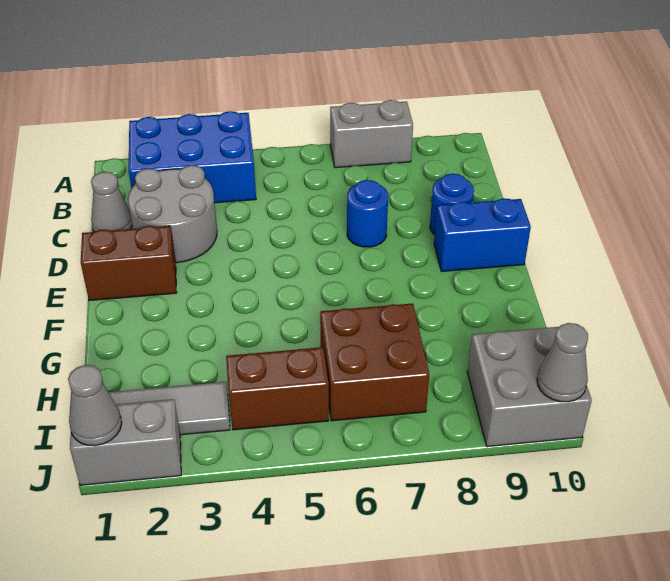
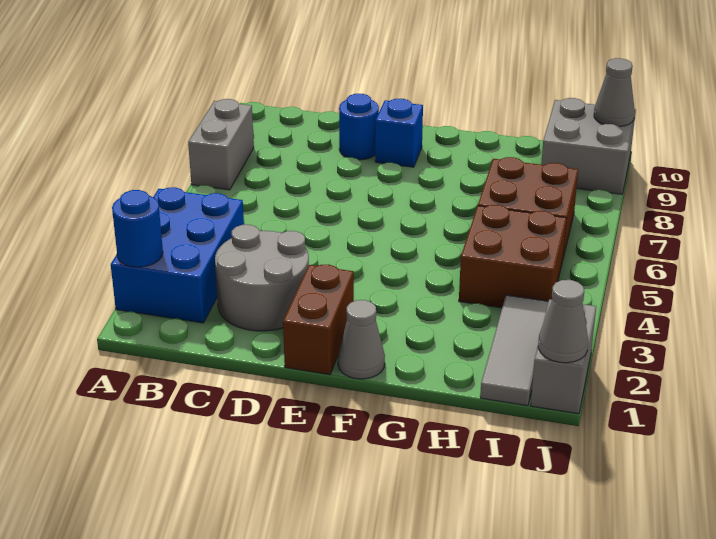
grey cone C1 level 1 -> grey cone F1 level 1
blue round brick D7 level 1 -> blue round brick A2 level 2
blue brick E9:E10 level 1 -> blue brick E9 level 1
brown brick I4:I5 level 1 -> brown brick H4:I5 level 1

